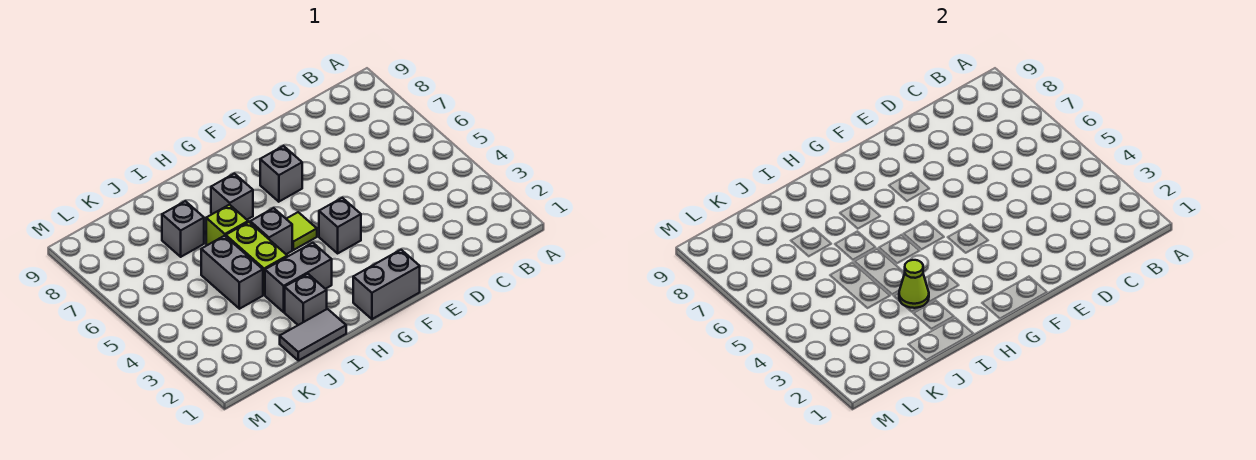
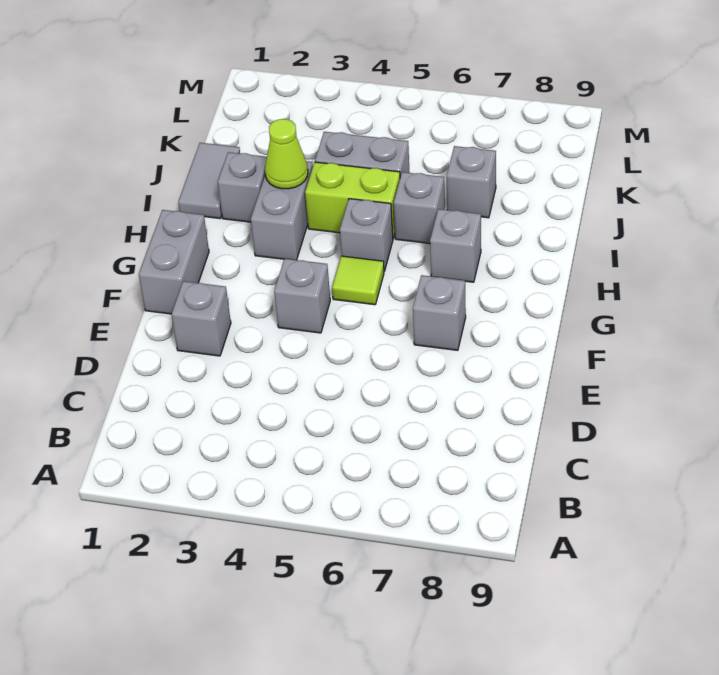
none -> grey brick E2 level 1
lime brick I6 level 1 -> grey brick I6 level 1

